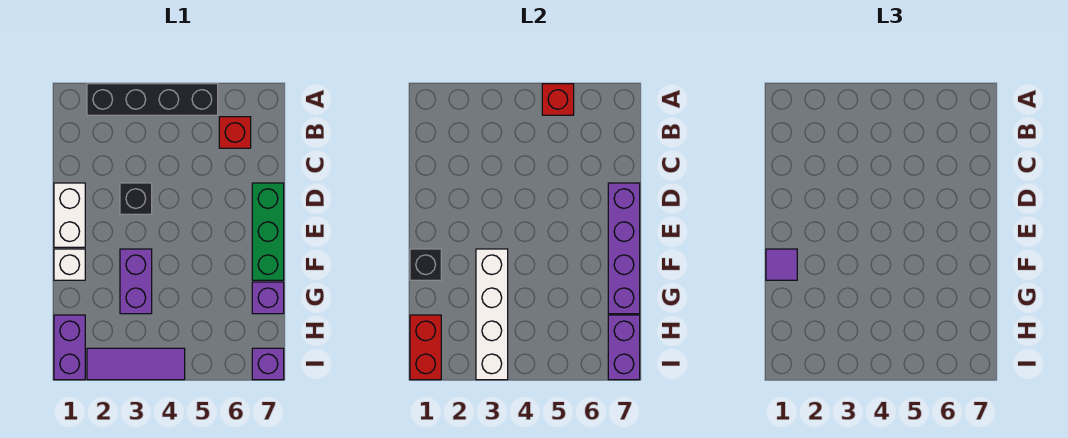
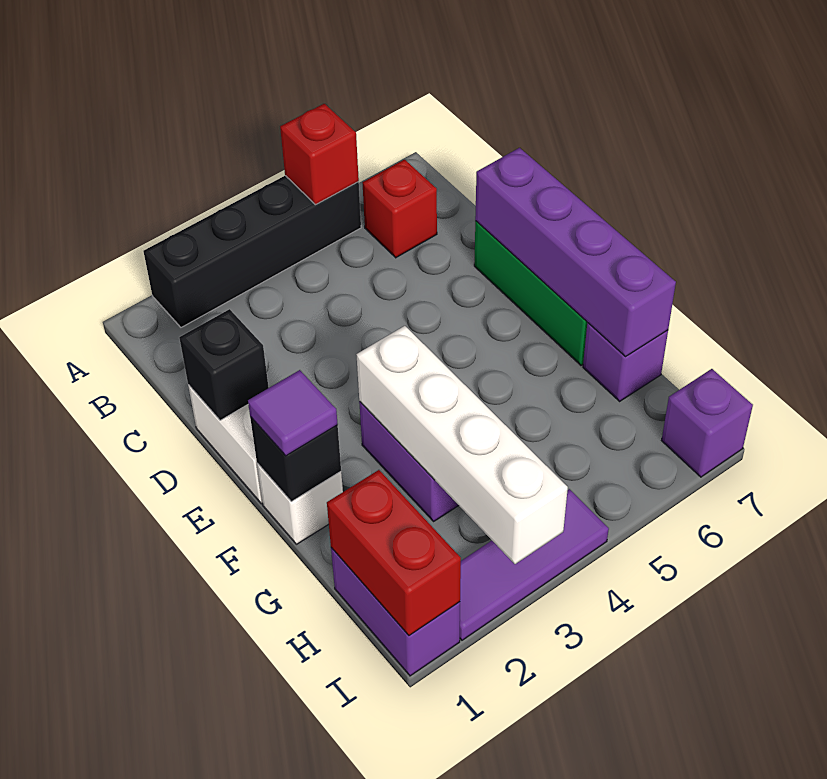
black brick D3 level 1 -> black brick D1 level 2
purple brick H7:I7 level 2 -> none

